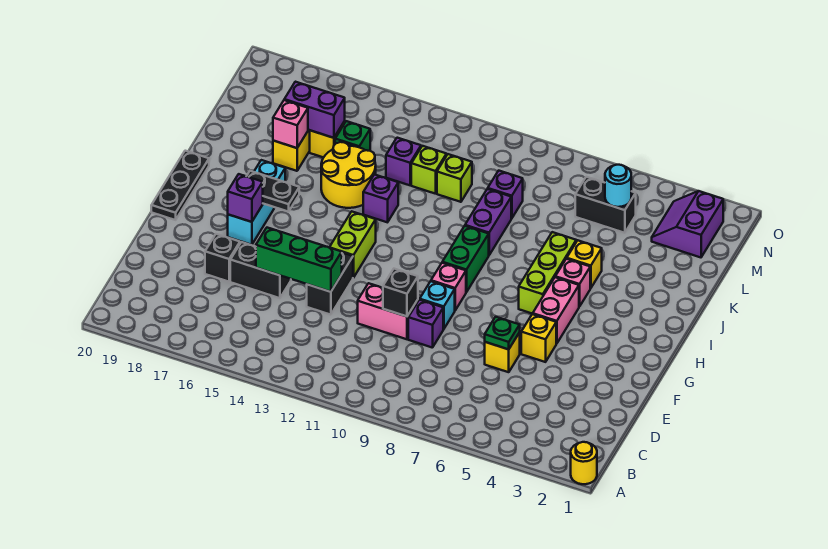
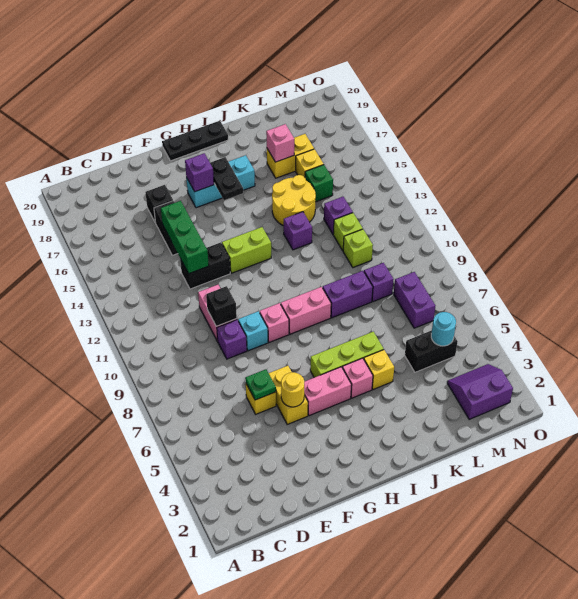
yellow round brick A1 level 1 -> yellow round brick F5 level 2
yellow brick F5 level 1 -> yellow brick F5:F6 level 1
green brick H9:I9 level 1 -> pink brick H9:I9 level 1
purple brick L16:L17 level 2 -> purple brick M7:M8 level 1
black brick M5:M6 level 1 -> black brick L5:M5 level 1

